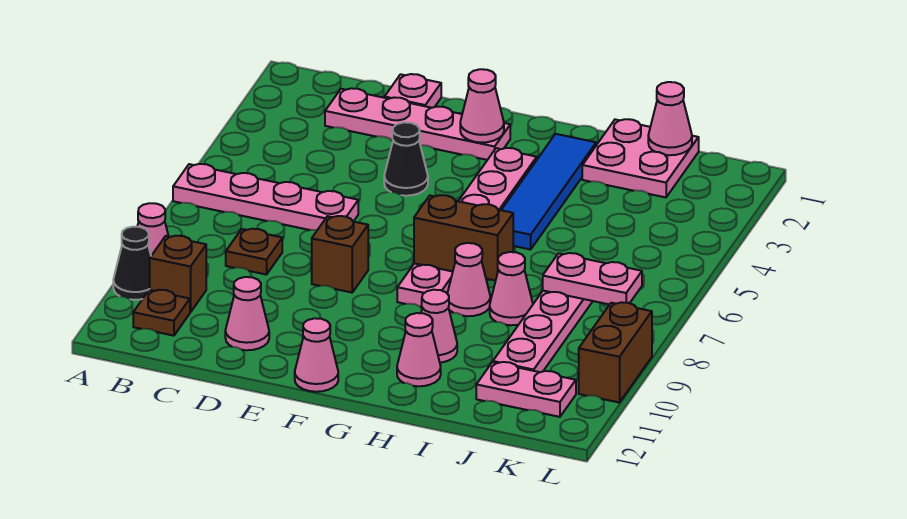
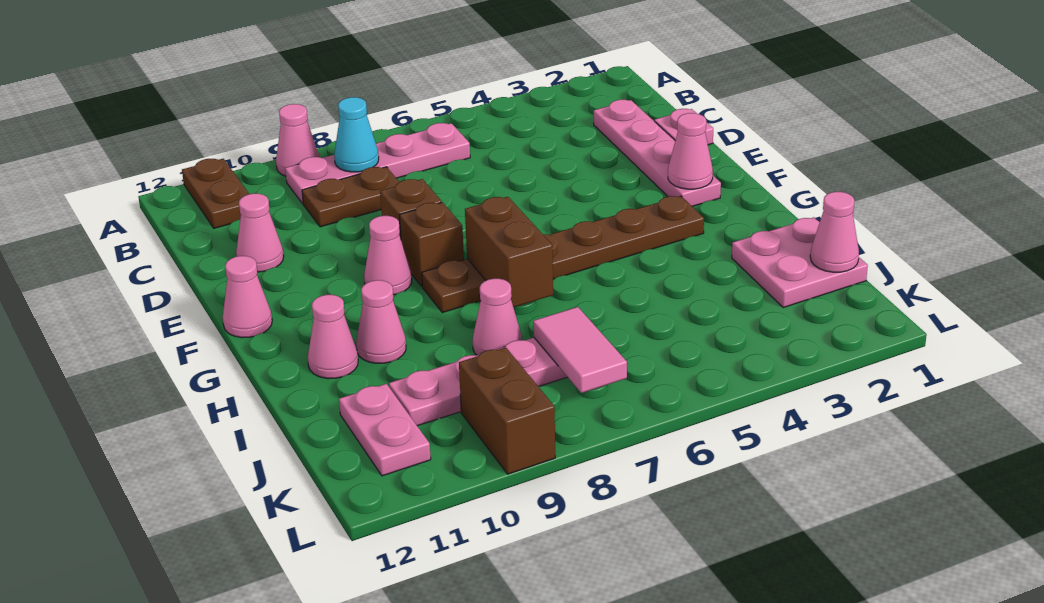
pink plate A6:D6 level 1 -> pink plate B6:B9 level 1
black cone A10 level 1 -> none
none -> cyan cone B8 level 2
brown brick B10 level 1 -> brown brick F8 level 1
brown plate B11 level 1 -> brown plate A11:B11 level 1
brown plate C8 level 1 -> brown plate C8:C9 level 1
black cone E4 level 1 -> none
pink plate G3:G8 level 1 -> brown plate G3:G8 level 1
blue tile H2:H5 level 1 -> none
pink cone H8 level 1 -> pink cone F9 level 1
pink plate J7:K7 level 2 -> pink tile J7:K7 level 2
brown brick L9:L10 level 1 -> brown brick K9:L9 level 1

